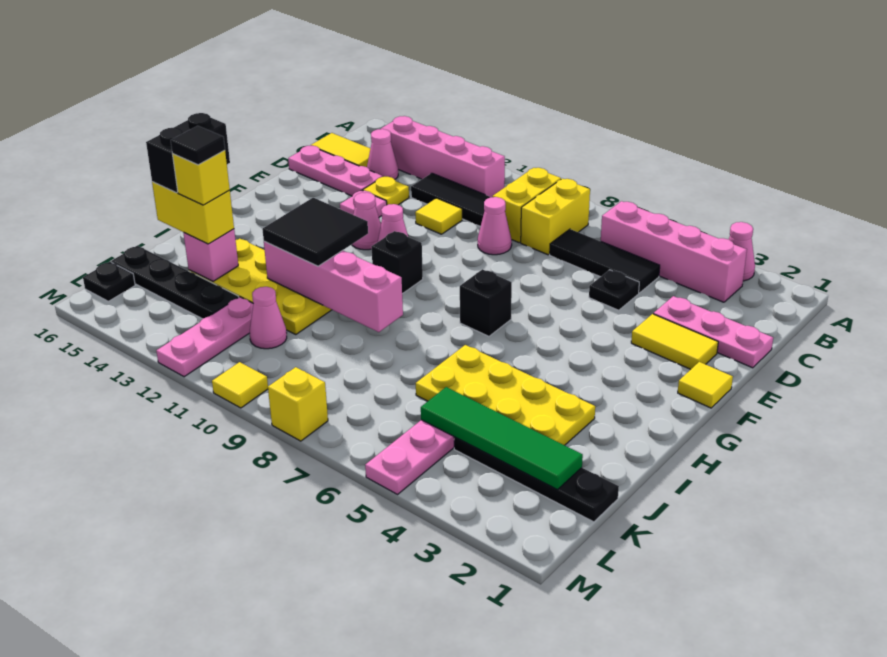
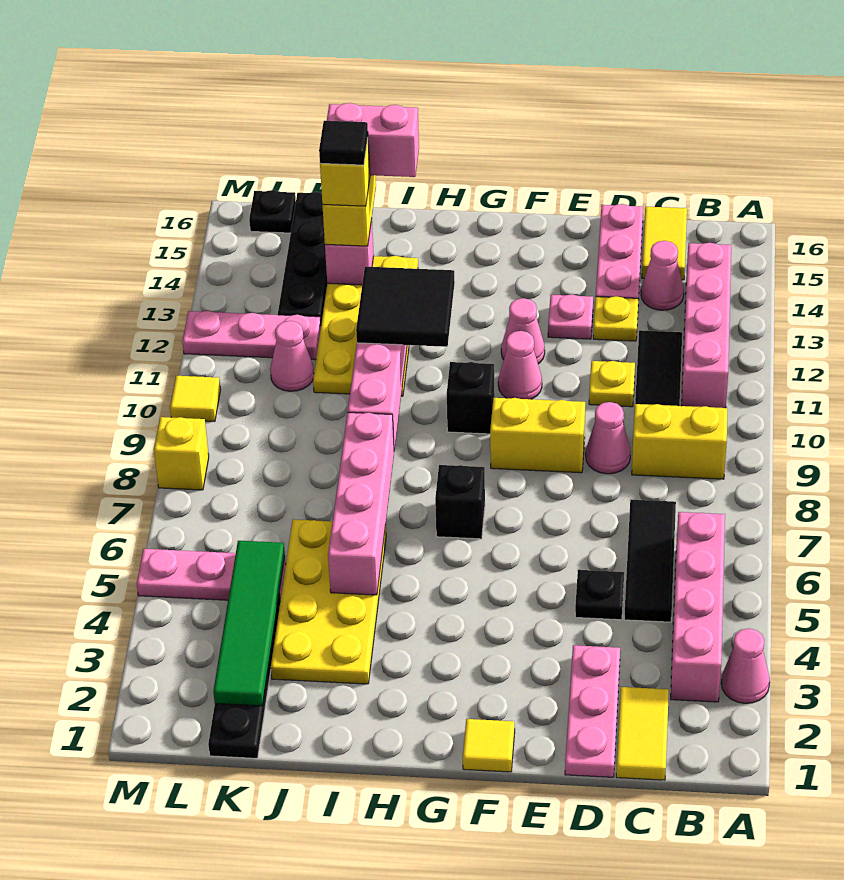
yellow brick B8:C8 level 1 -> yellow brick E9:F9 level 1
yellow tile D11 level 1 -> yellow plate D11 level 1
yellow tile E2:E3 level 1 -> yellow tile C1:C2 level 1
none -> pink brick I5:I8 level 2
black brick I15:J15 level 4 -> pink brick I15:J15 level 4

